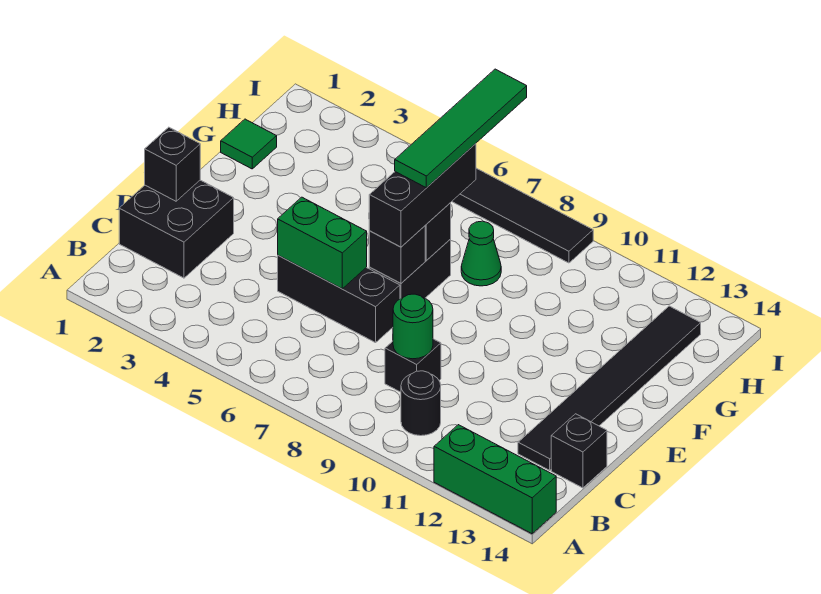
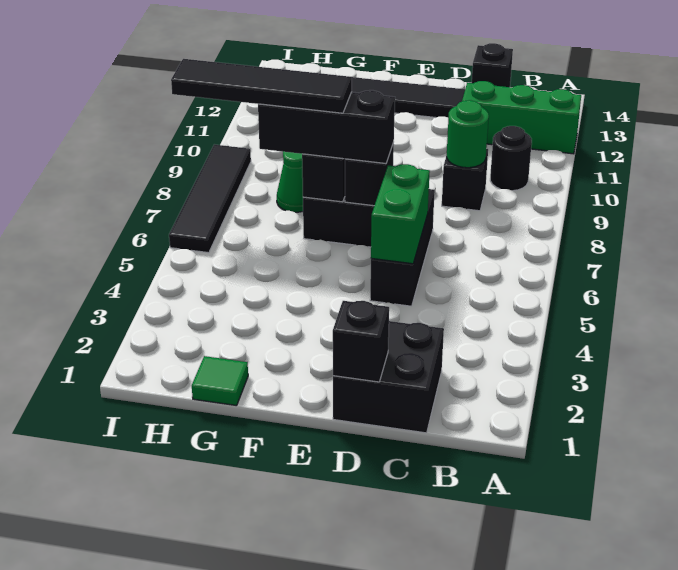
green brick A12:A14 level 1 -> green brick A12:C12 level 1
green tile F7:I7 level 4 -> black tile F7:I7 level 4

